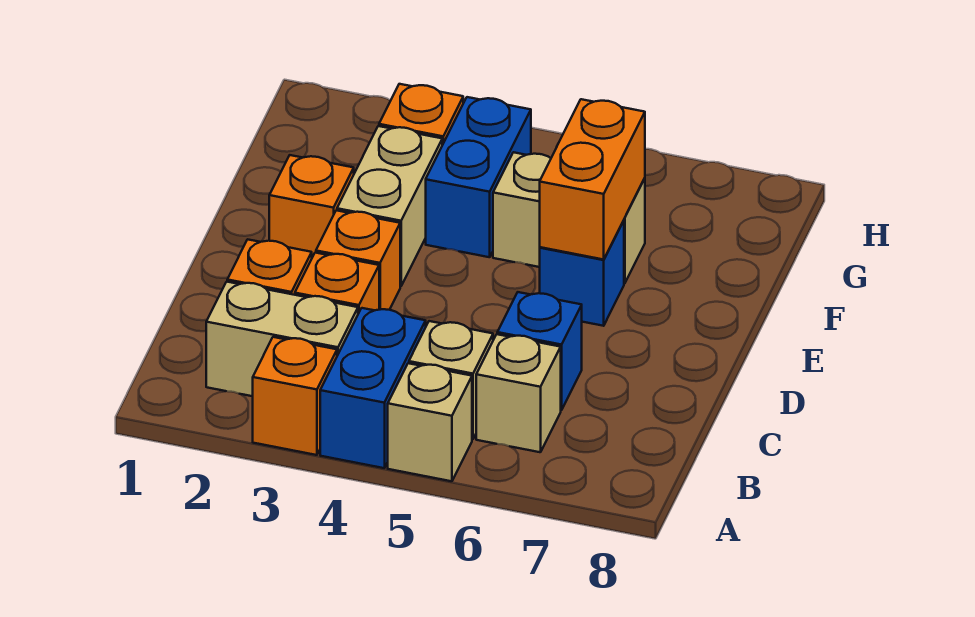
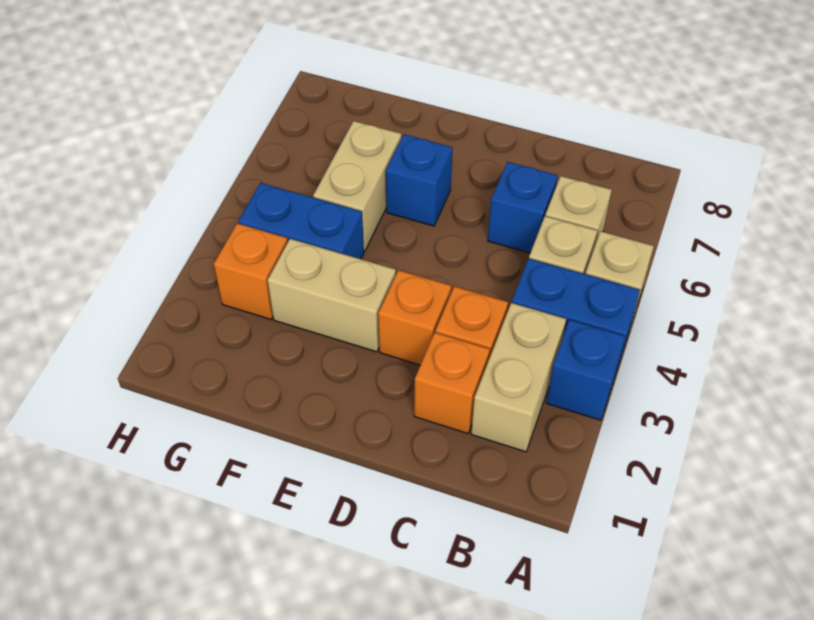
orange brick A3 level 1 -> blue brick A3 level 1
orange brick E2 level 1 -> none
orange brick E6:F6 level 2 -> none

